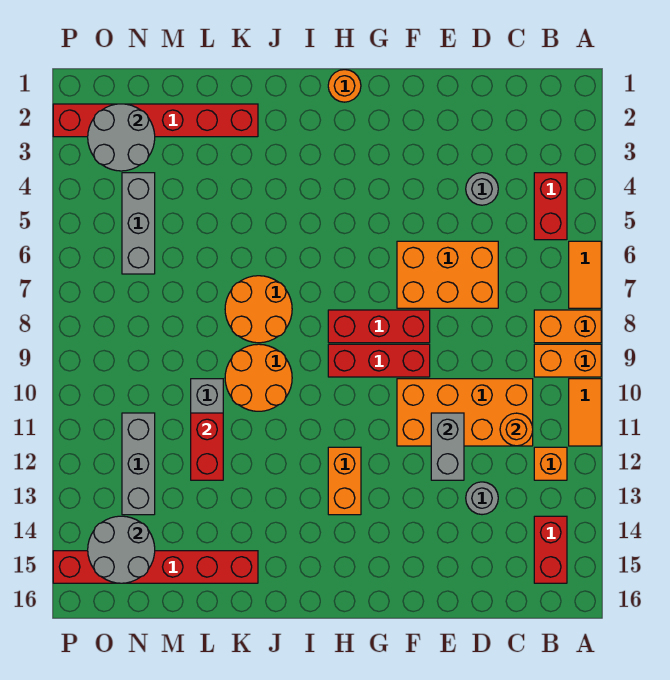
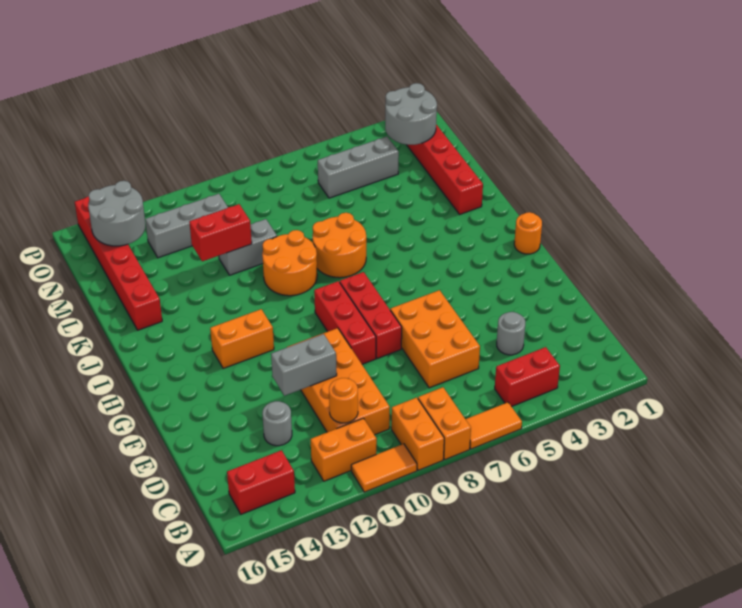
orange brick B12 level 1 -> orange brick B11:B12 level 1

